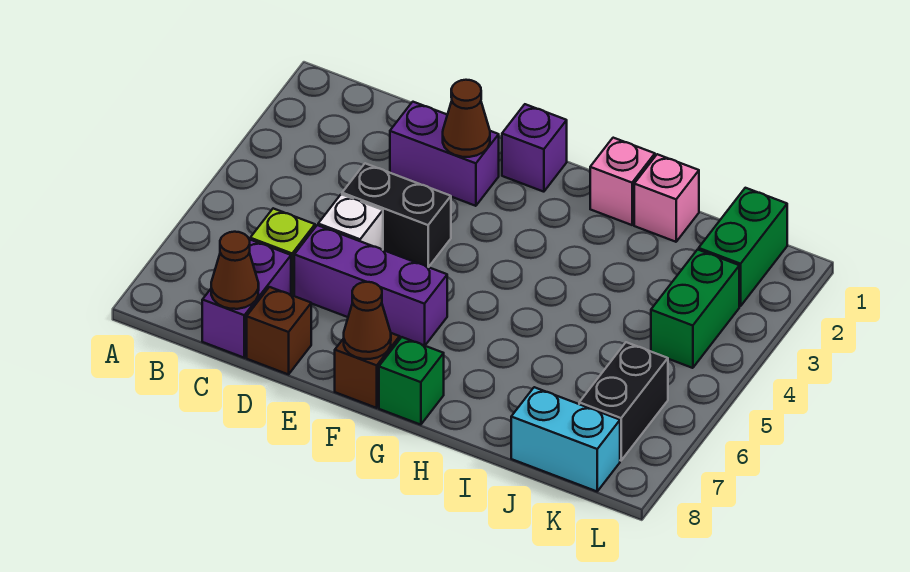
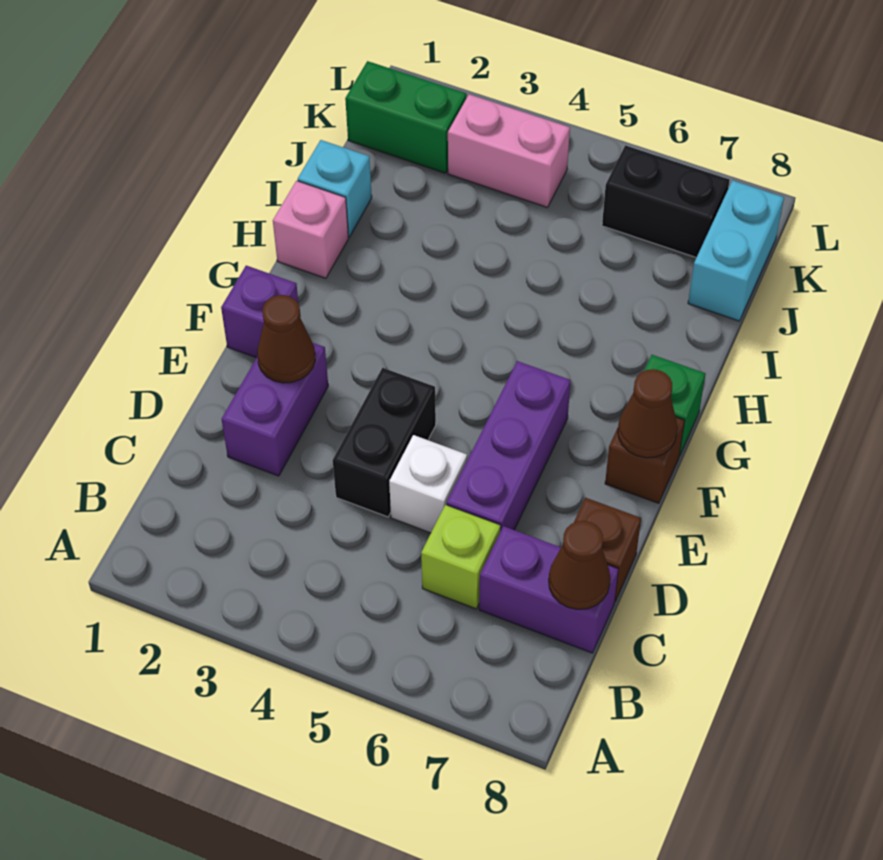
pink brick I1 level 1 -> cyan brick I1 level 1
green brick K3:K4 level 1 -> pink brick K3:K4 level 1

